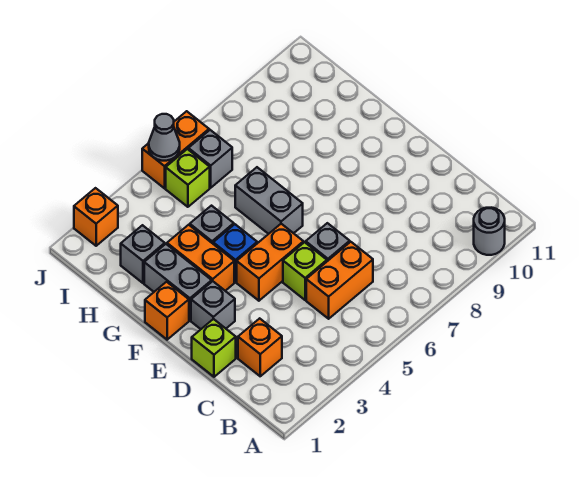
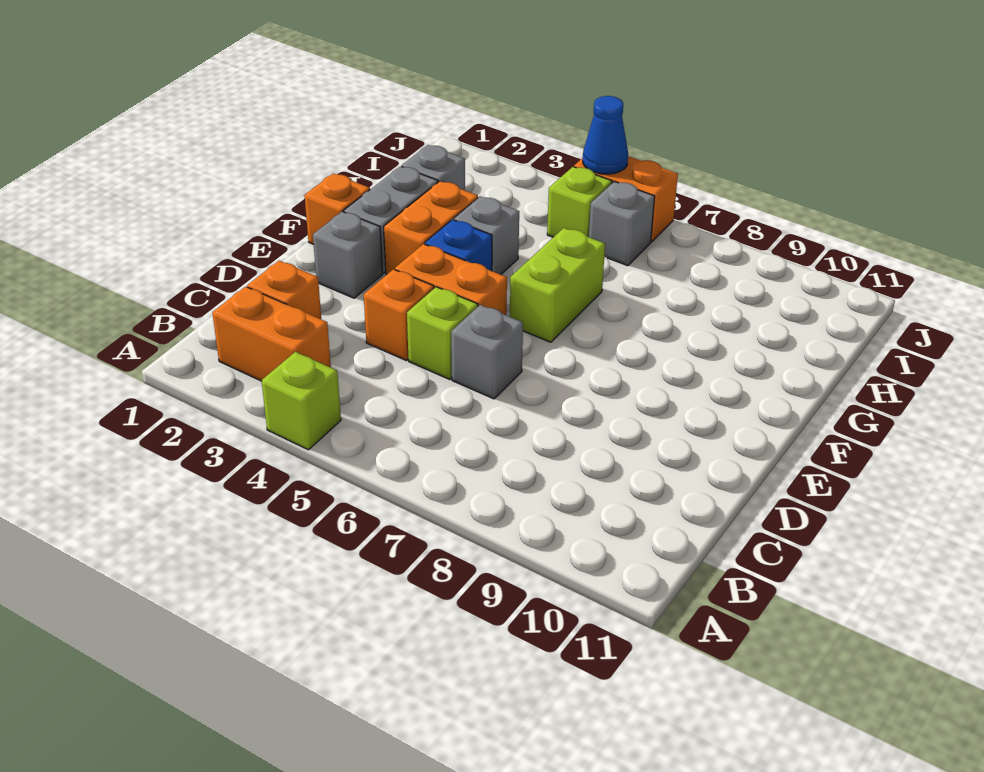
grey round brick A10 level 1 -> none
orange brick C5:C6 level 1 -> orange brick B2:B3 level 1
lime brick D1 level 1 -> lime brick A4 level 1
grey brick F6:G6 level 1 -> lime brick F6:G6 level 1
orange brick J2 level 1 -> orange brick D4 level 1
grey cone J5 level 2 -> blue cone J5 level 2

